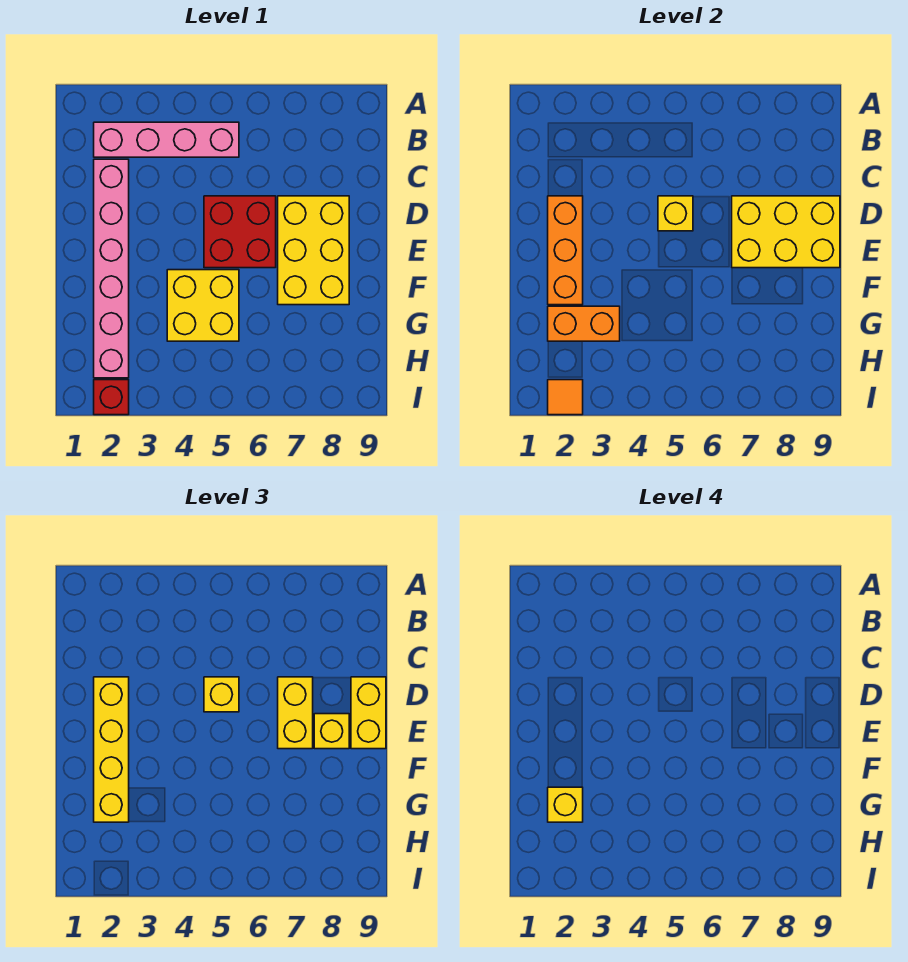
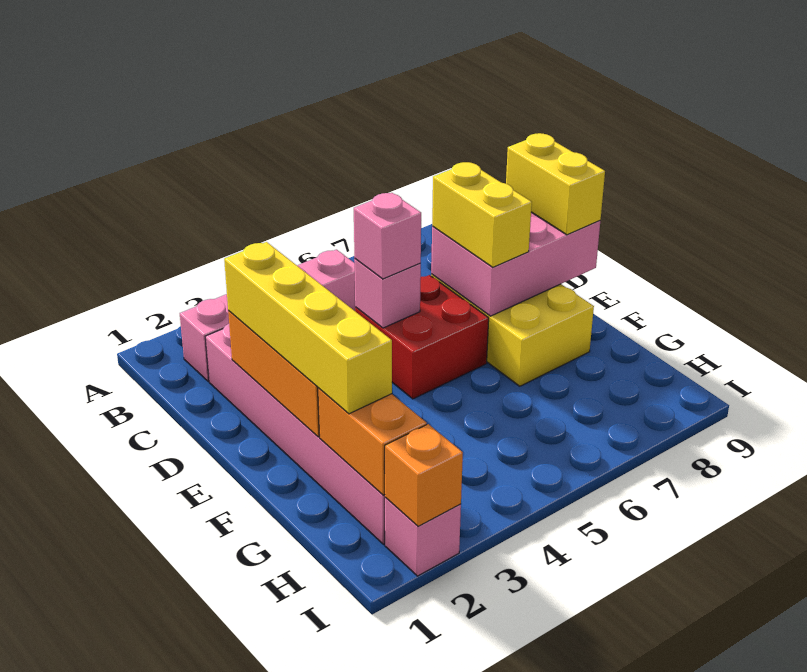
yellow brick D5 level 2 -> pink brick D5 level 2
yellow brick D5 level 3 -> pink brick D5 level 3
yellow brick D7:E9 level 2 -> pink brick D7:E9 level 2
yellow brick E8 level 3 -> none
yellow brick F4:G5 level 1 -> none
orange brick G2:G3 level 2 -> orange brick G2:H2 level 2
yellow brick G2 level 4 -> none
red brick I2 level 1 -> pink brick I2 level 1
orange tile I2 level 2 -> orange brick I2 level 2

